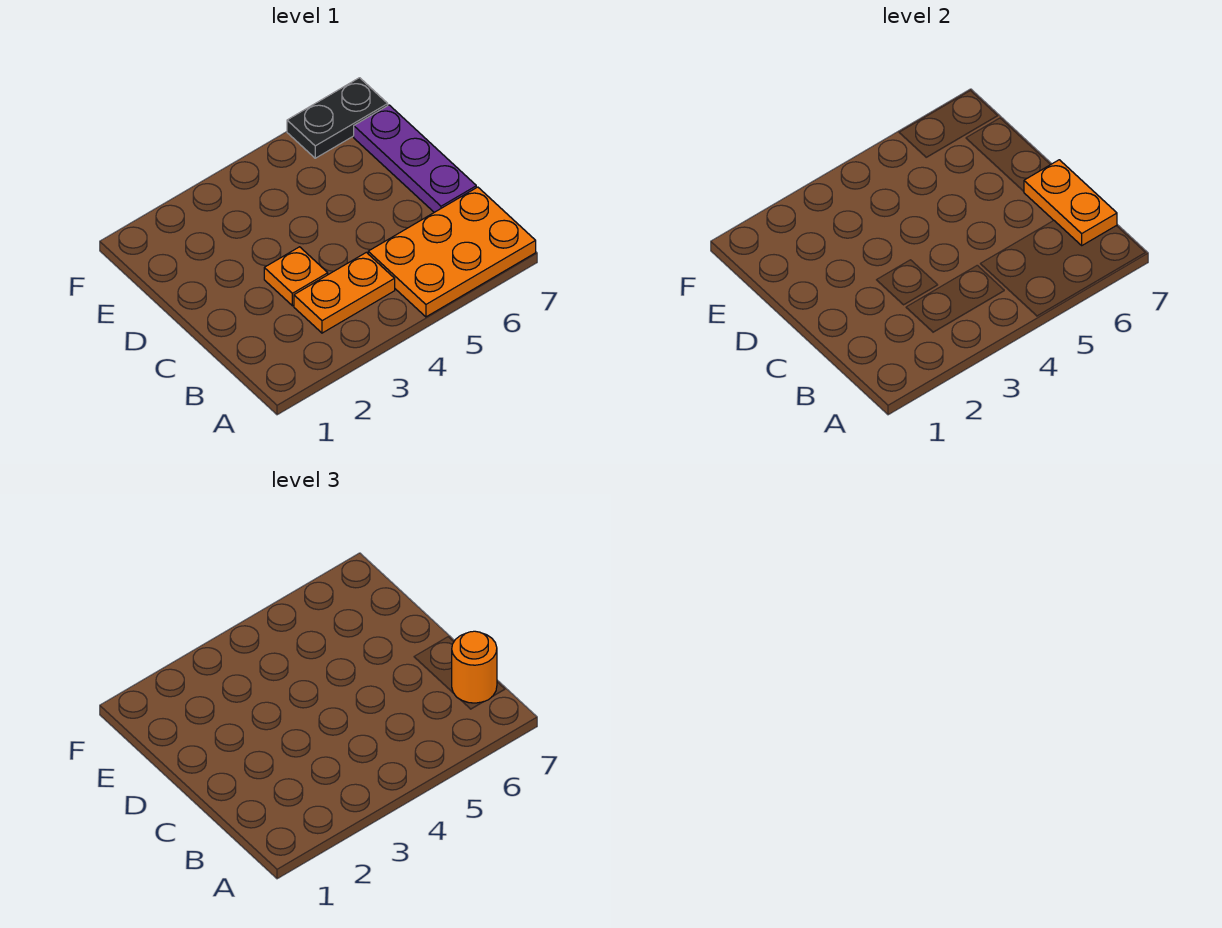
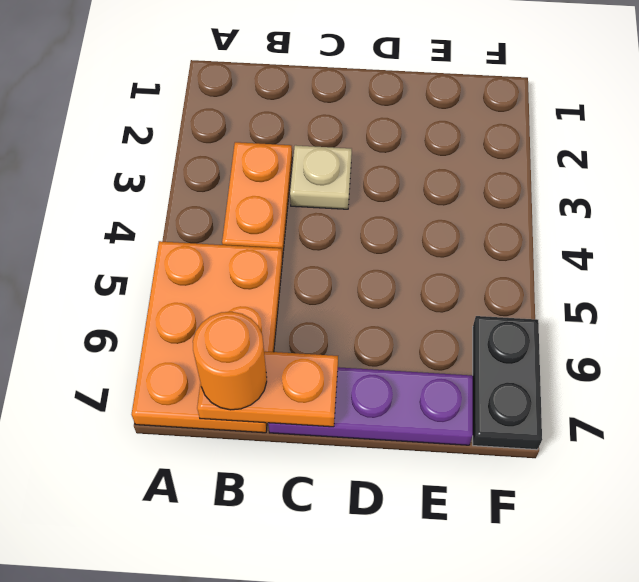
orange plate C3 level 1 -> tan plate C3 level 1

